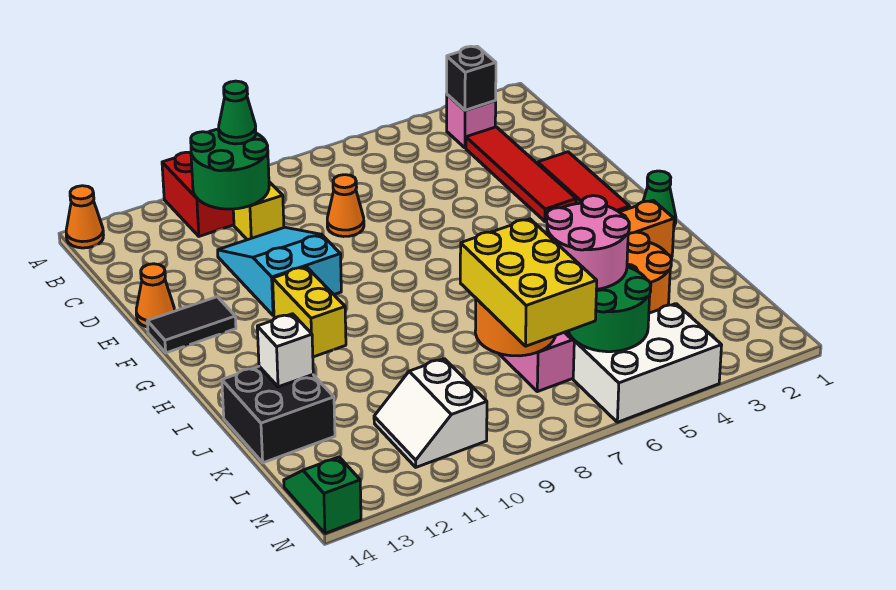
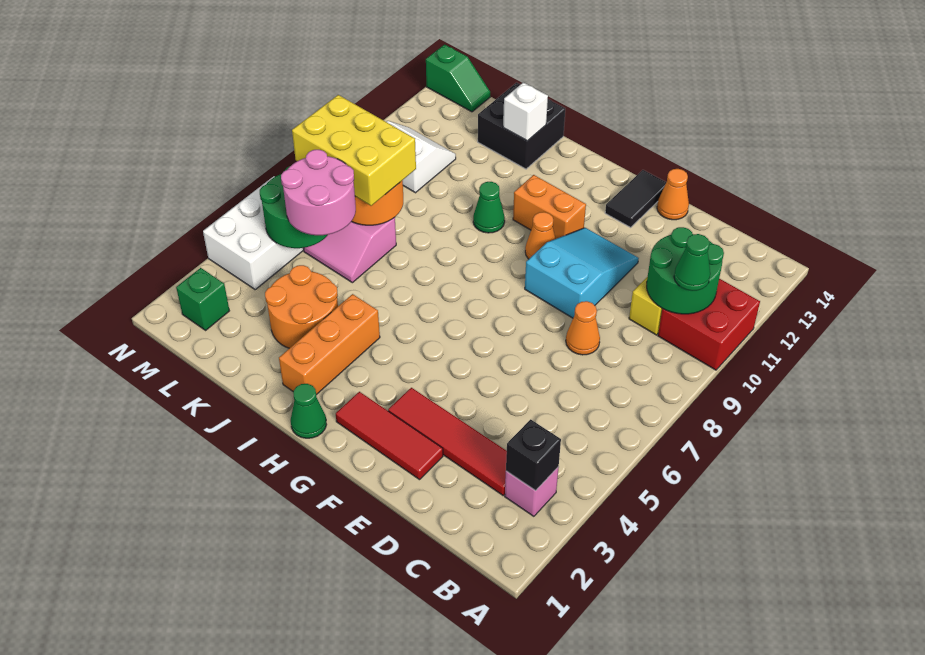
orange cone A14 level 1 -> orange cone G10 level 1
cyan slope D10:F11 level 1 top F -> cyan slope E9:F11 level 1 top 9
yellow brick G11:H11 level 1 -> orange brick G11:H11 level 1
none -> green cone I10 level 1
none -> green brick M2 level 1

